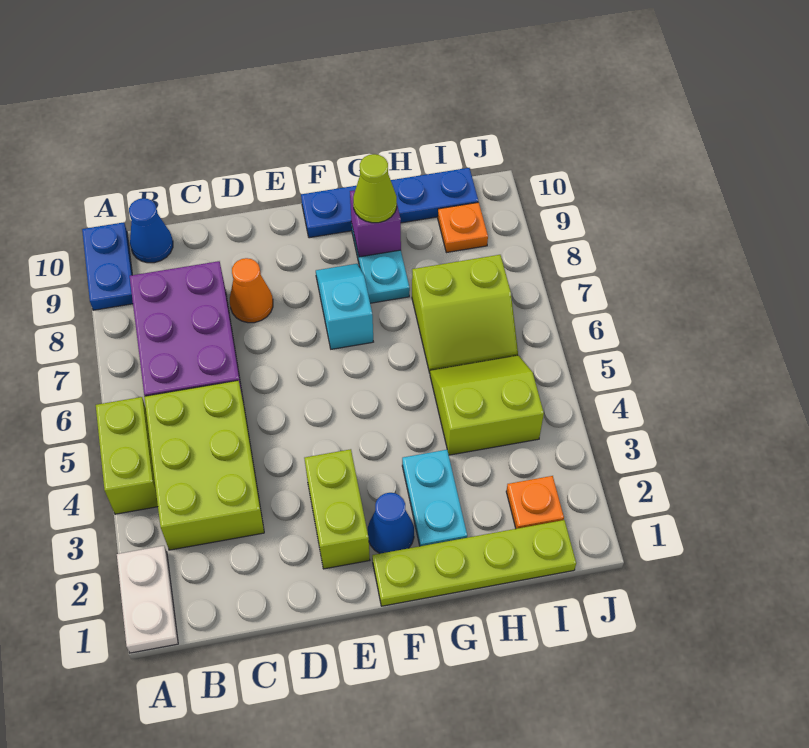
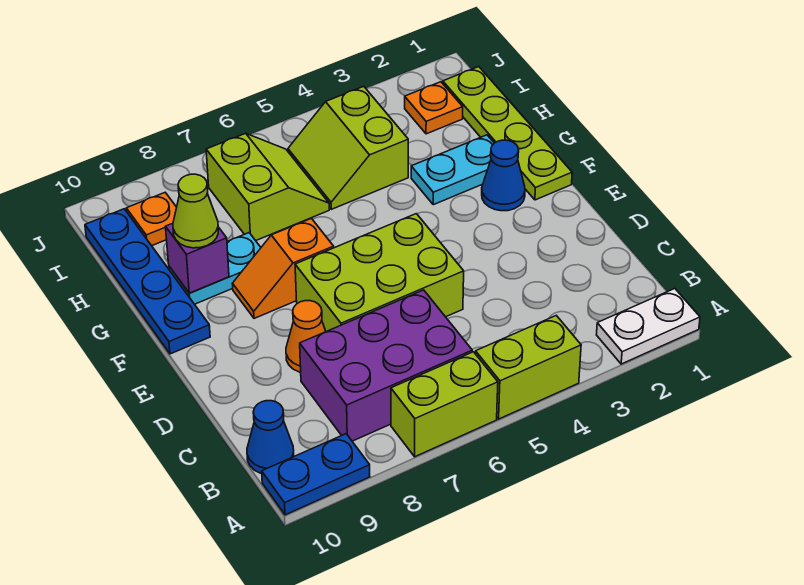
lime brick B3:C5 level 1 -> lime brick D5:E7 level 1
lime brick E2:E3 level 1 -> lime brick A6:A7 level 1
cyan slope F7:F8 level 1 top 7 -> orange slope F7:F8 level 1 top 7

